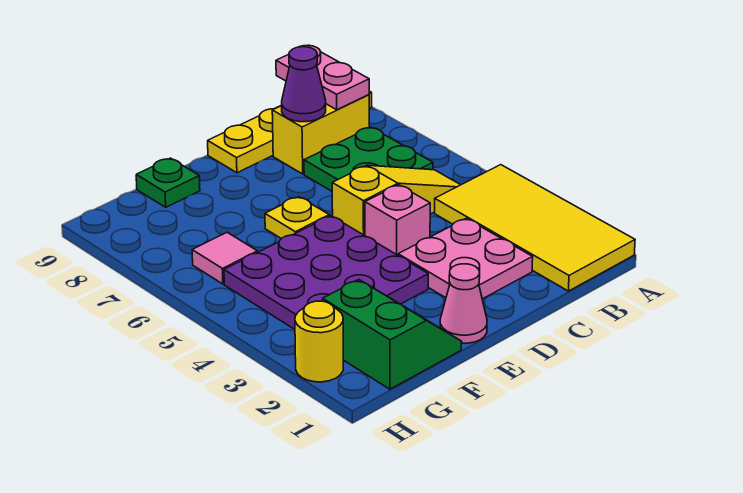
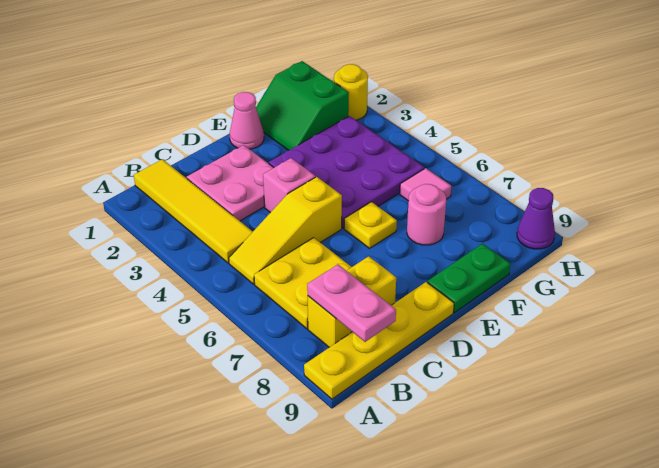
yellow tile A1:B4 level 1 -> yellow tile B1:B4 level 1
green plate B6:C7 level 1 -> yellow plate B6:C7 level 1
purple cone C8 level 2 -> purple cone H9 level 1
none -> pink round brick F7 level 1
green plate F9 level 1 -> green plate E9:F9 level 1

